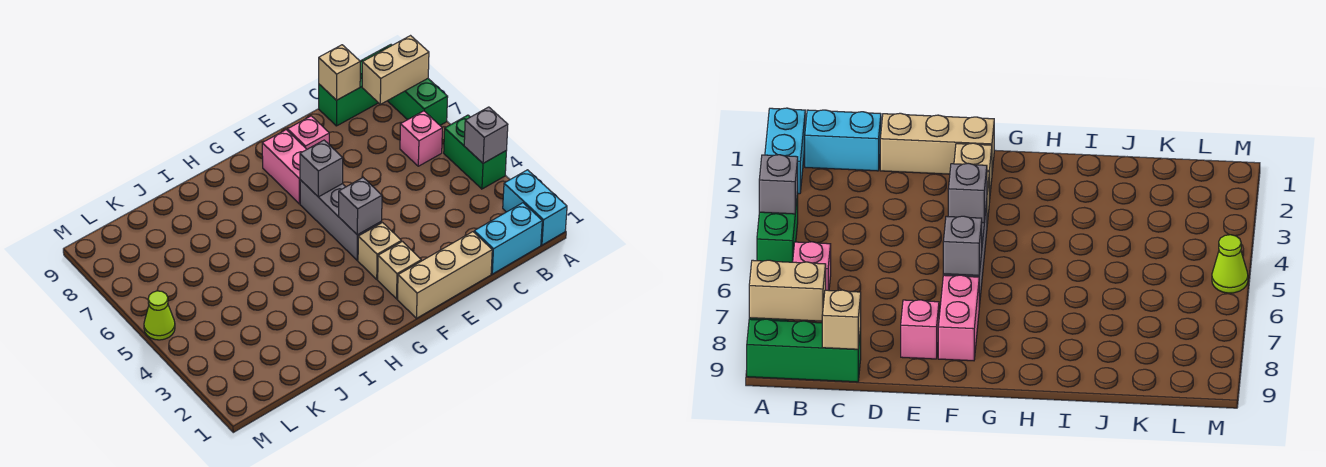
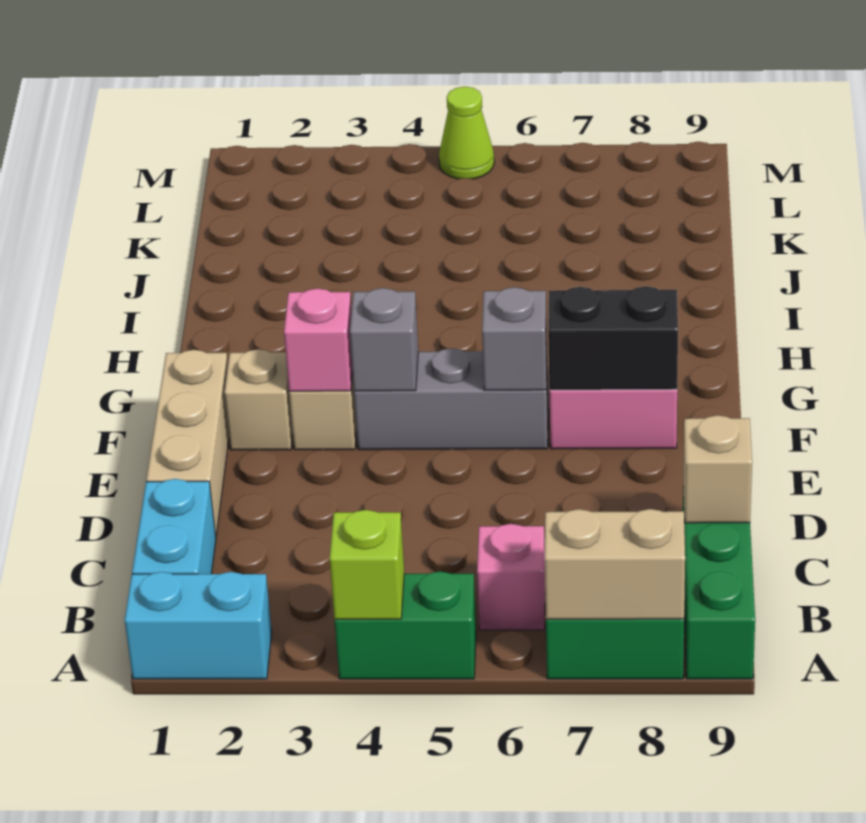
grey brick A4 level 2 -> lime brick A4 level 2
tan brick A8:B8 level 2 -> tan brick A7:A8 level 2
pink brick E8 level 1 -> pink brick F3 level 2
none -> black brick F7:F8 level 2

